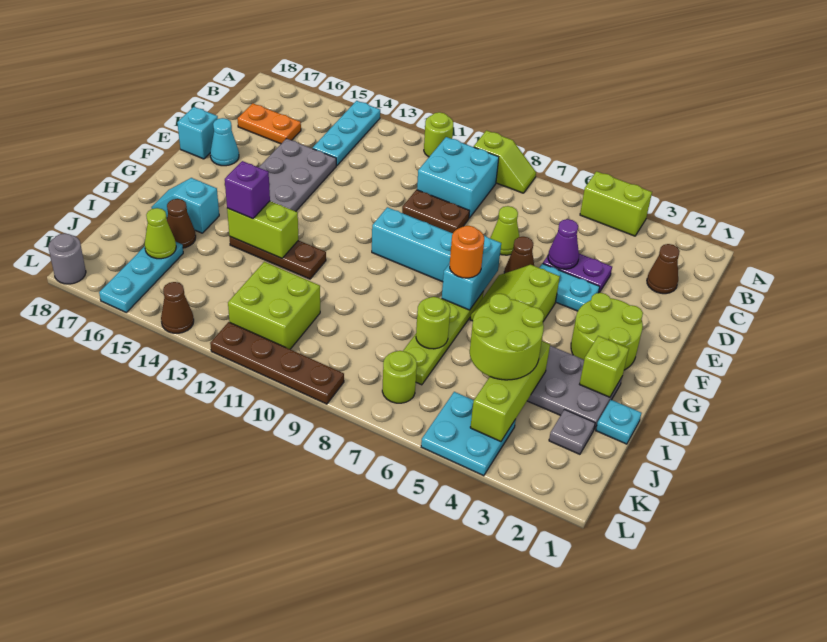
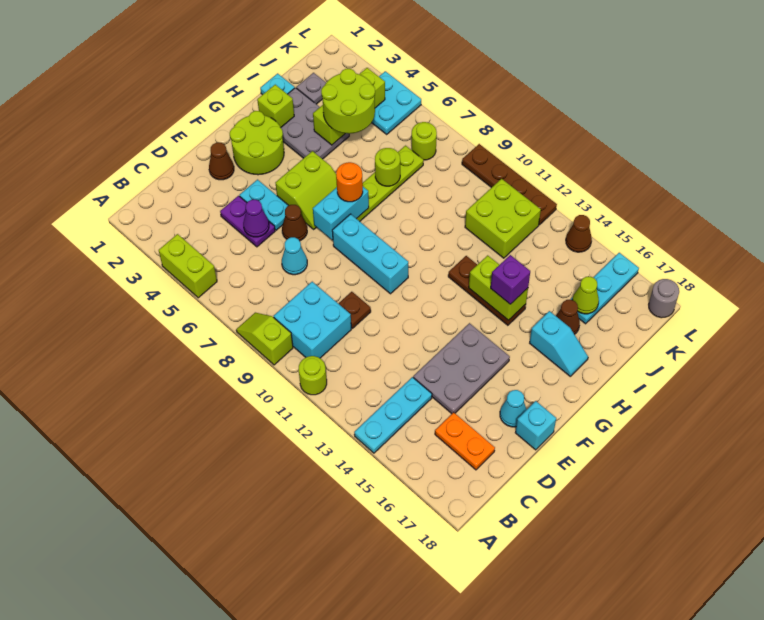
brown cone C2 level 1 -> brown cone E2 level 1
lime cone D7 level 1 -> cyan cone D7 level 1
brown plate D9:D10 level 1 -> brown plate D10 level 1

